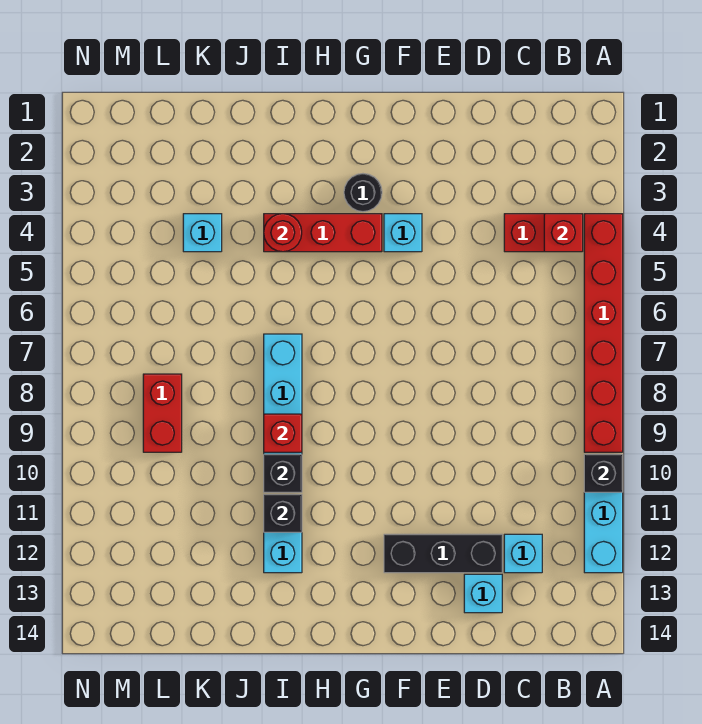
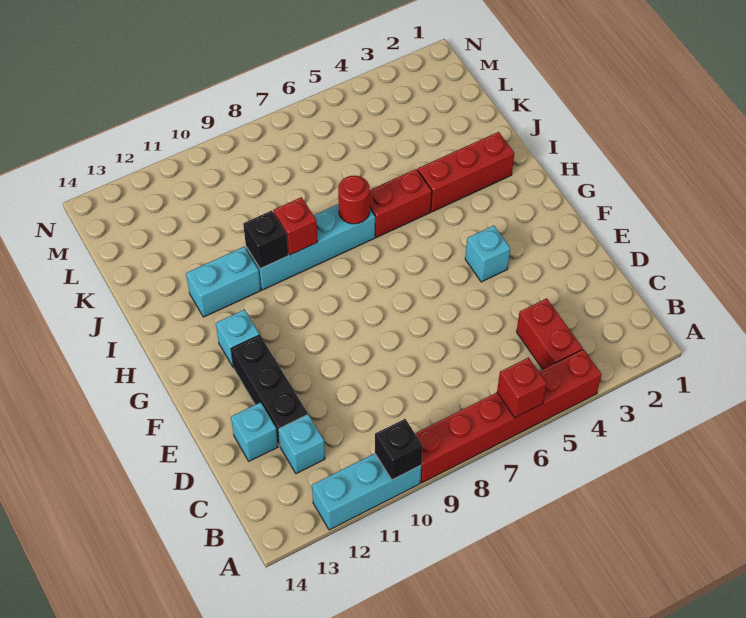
red brick B4 level 2 -> red brick A6 level 2
black round brick G3 level 1 -> none
red brick G4:I4 level 1 -> red brick I2:I4 level 1
red round brick I4 level 2 -> red round brick I7 level 2
black brick I11 level 2 -> none
cyan brick K4 level 1 -> cyan brick G12 level 1
red brick L8:L9 level 1 -> red brick I5:I6 level 1

